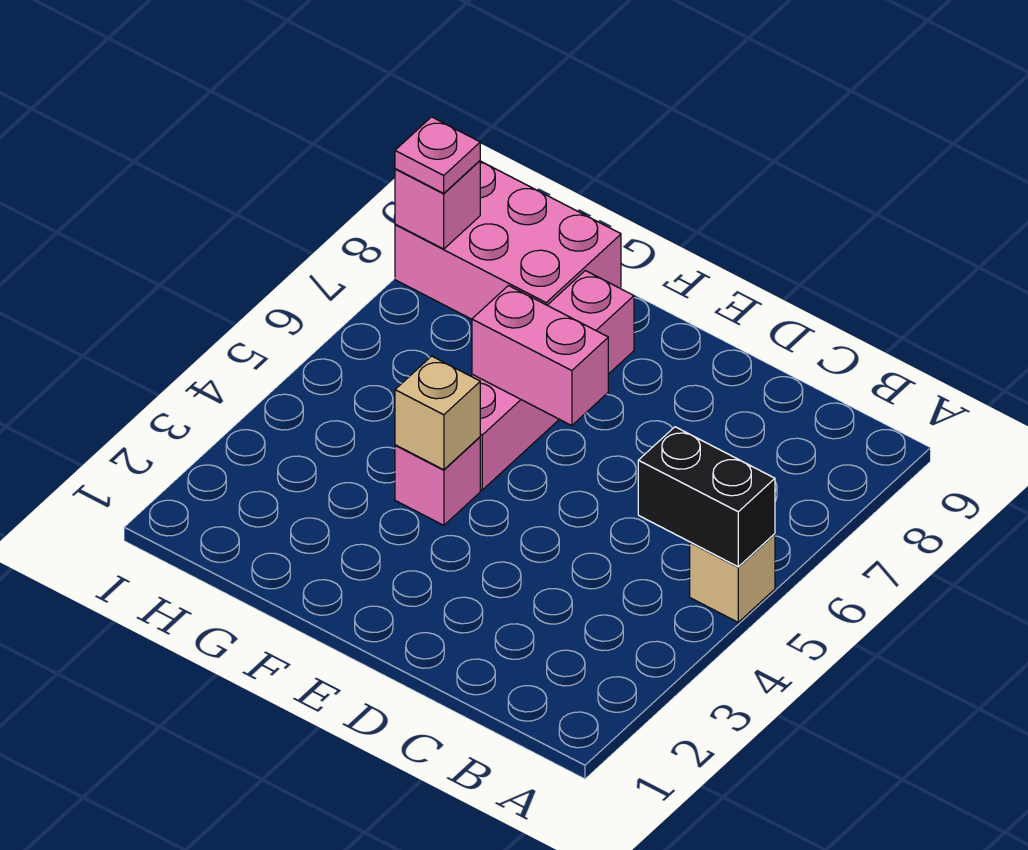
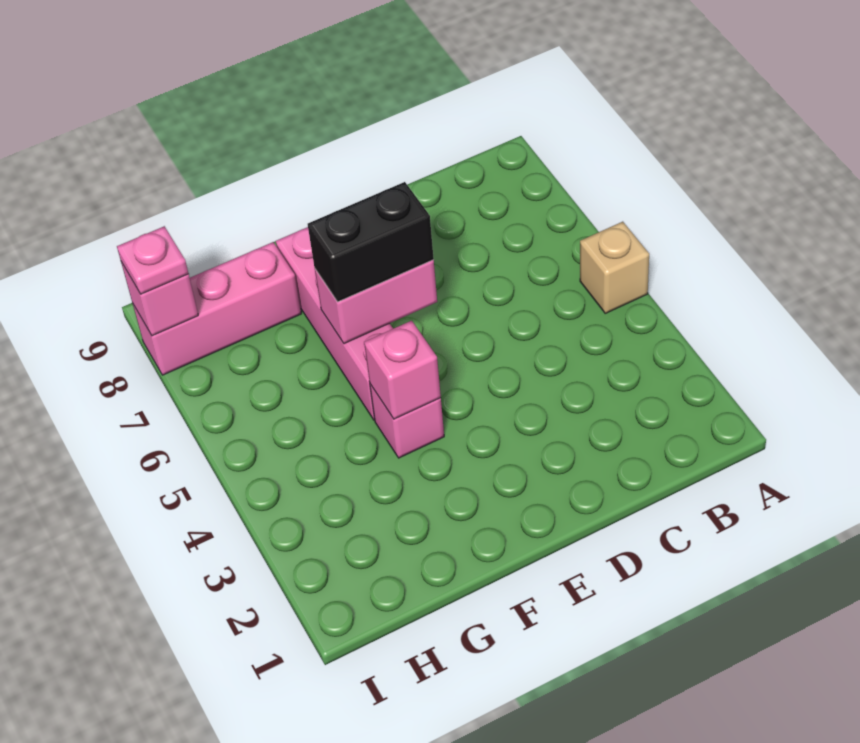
black brick A5:B5 level 2 -> black brick E6:F6 level 3
tan brick F4 level 2 -> pink brick F4 level 2
pink brick G8:I9 level 1 -> pink brick G8:I8 level 1

